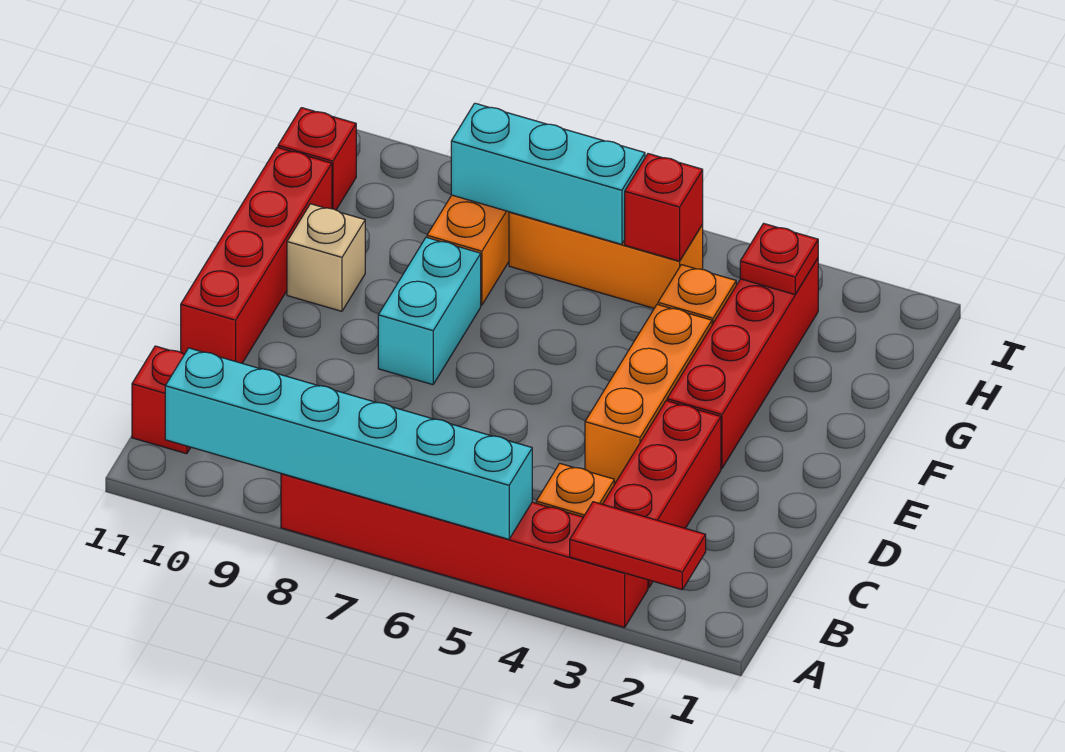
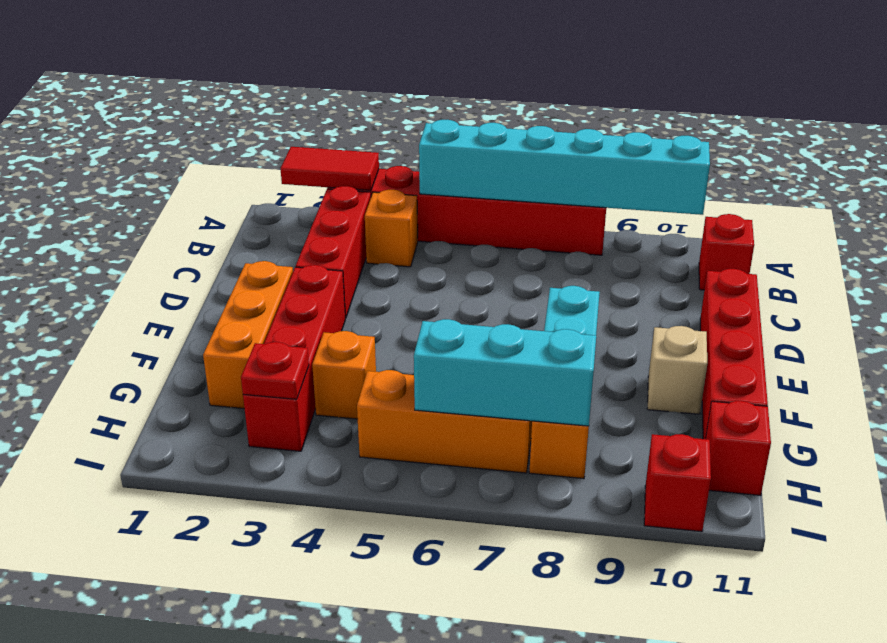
orange brick D4:F4 level 1 -> orange brick E2:G2 level 1
red brick H5 level 2 -> red brick I10 level 1

